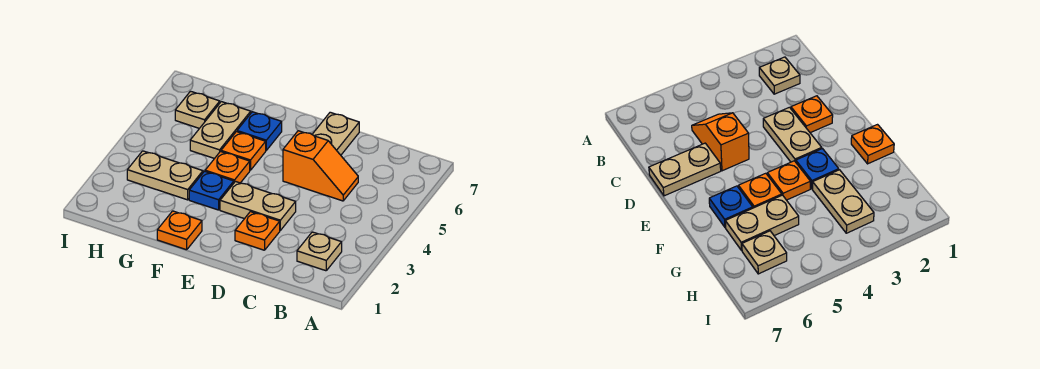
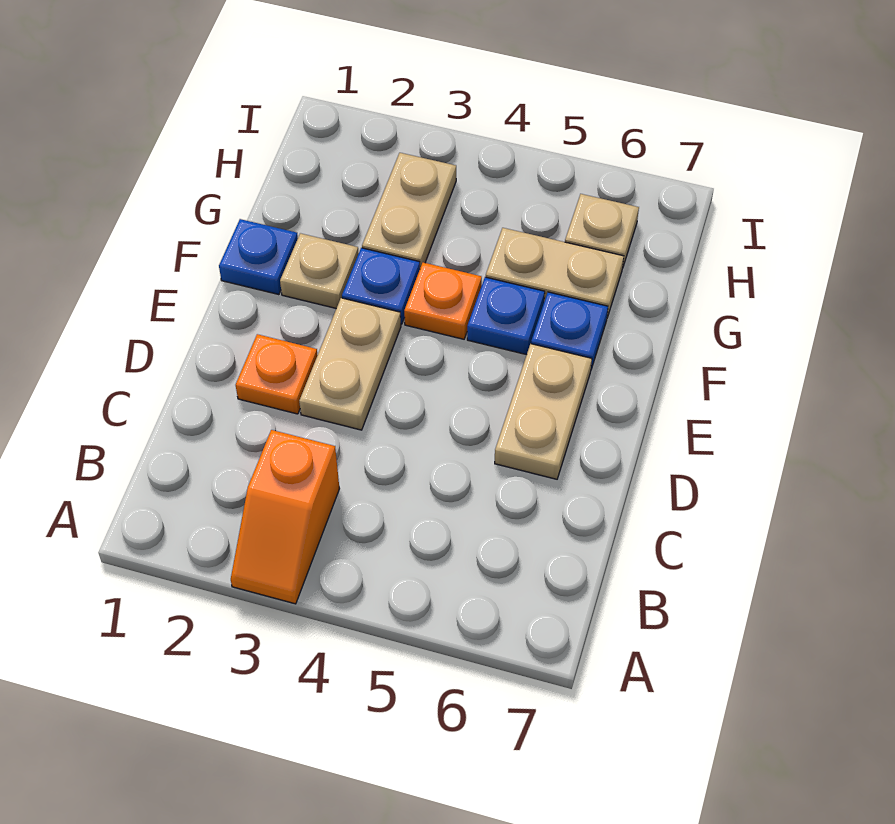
tan plate B2 level 1 -> tan plate F2 level 1
orange slope C5:D5 level 1 top D -> orange slope A3:B3 level 1 top B
tan plate D6:D7 level 1 -> tan plate D6:E6 level 1
orange plate F1 level 1 -> blue plate F1 level 1
orange plate F5 level 1 -> blue plate F5 level 1

